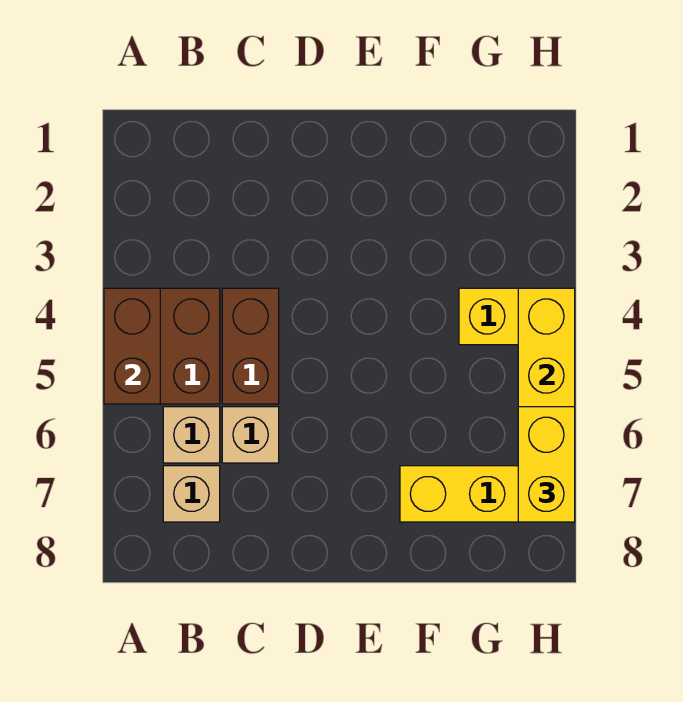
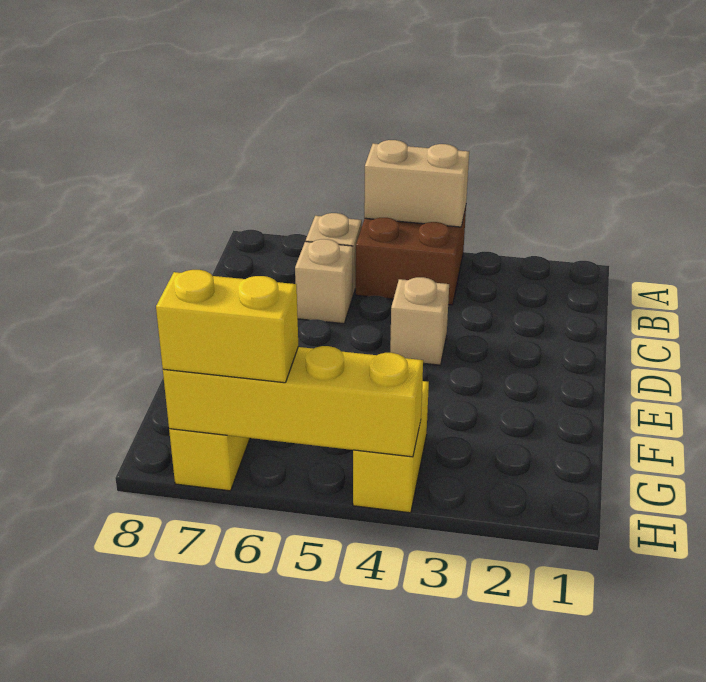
brown brick A4:A5 level 2 -> tan brick A4:A5 level 2
tan brick B7 level 1 -> tan brick D4 level 1
brown brick C4:C5 level 1 -> none

